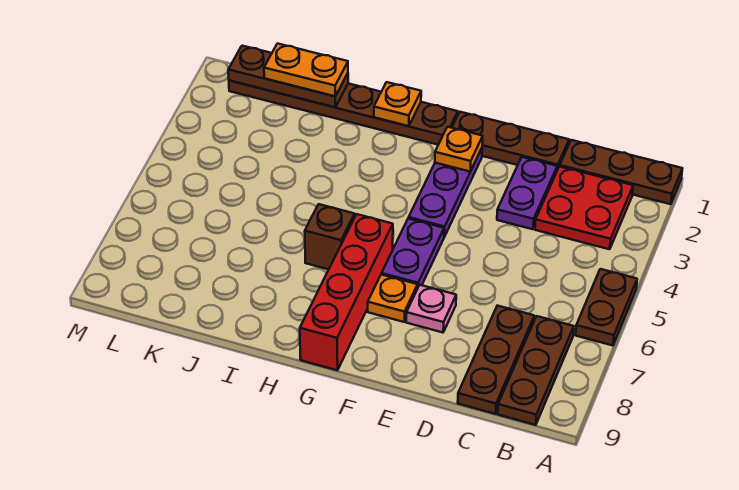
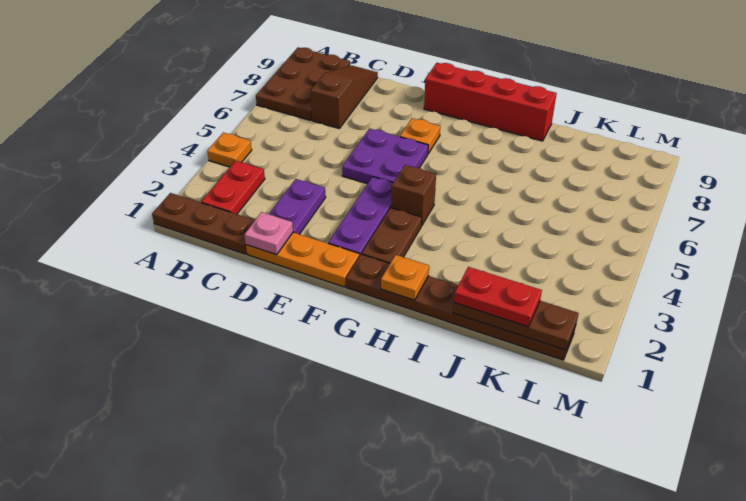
brown plate A5:A6 level 1 -> brown plate G2:G3 level 1
red plate B2:C3 level 1 -> red plate B2:B3 level 1
brown plate B7:B9 level 1 -> brown plate A7:B9 level 1
brown plate C7:C9 level 1 -> brown slope C7:C9 level 1 top 7
brown plate D1:F1 level 1 -> orange plate D1:F1 level 1
pink plate E7 level 1 -> pink plate D1 level 2
orange plate F2 level 2 -> orange plate A4 level 1
purple plate F5:F6 level 1 -> purple plate E5:F6 level 1
red brick G6:G9 level 1 -> red brick F9:I9 level 1
brown brick H6 level 1 -> brown brick G4 level 1
orange plate J1:K1 level 3 -> red plate J1:K1 level 3

